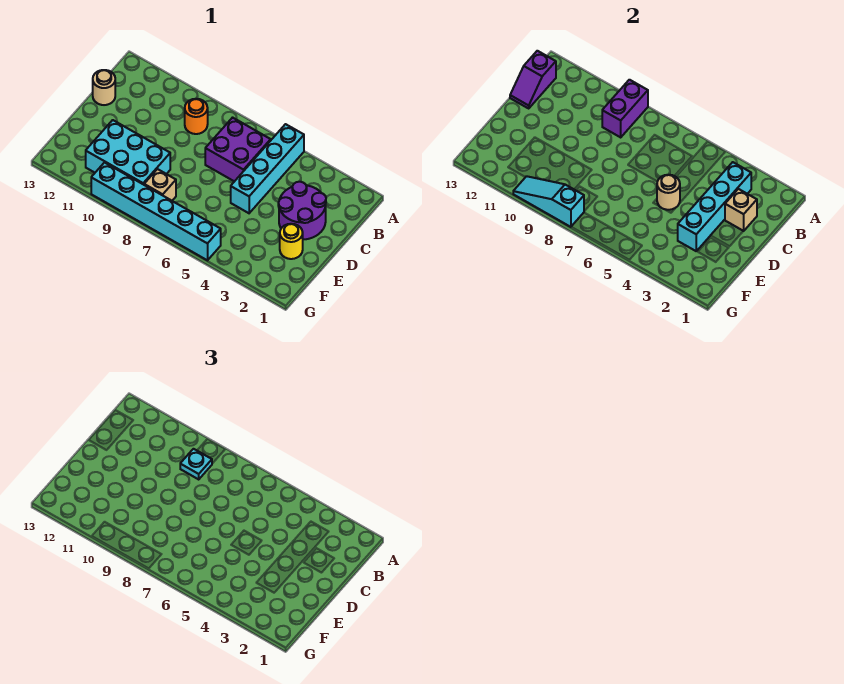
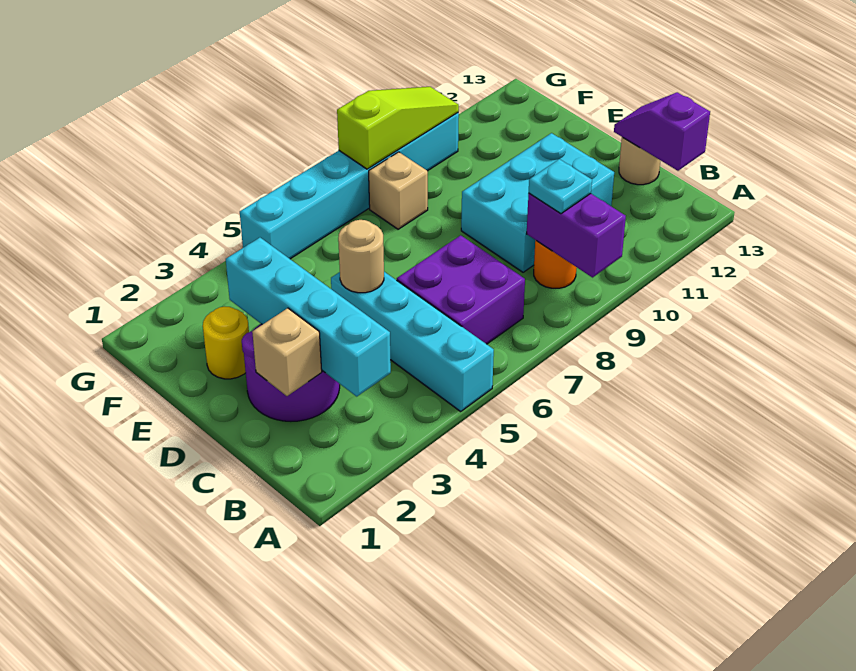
cyan brick E9:F11 level 1 -> cyan brick C9:D11 level 1
cyan slope G8:G10 level 2 top 8 -> lime slope G8:G10 level 2 top 8

